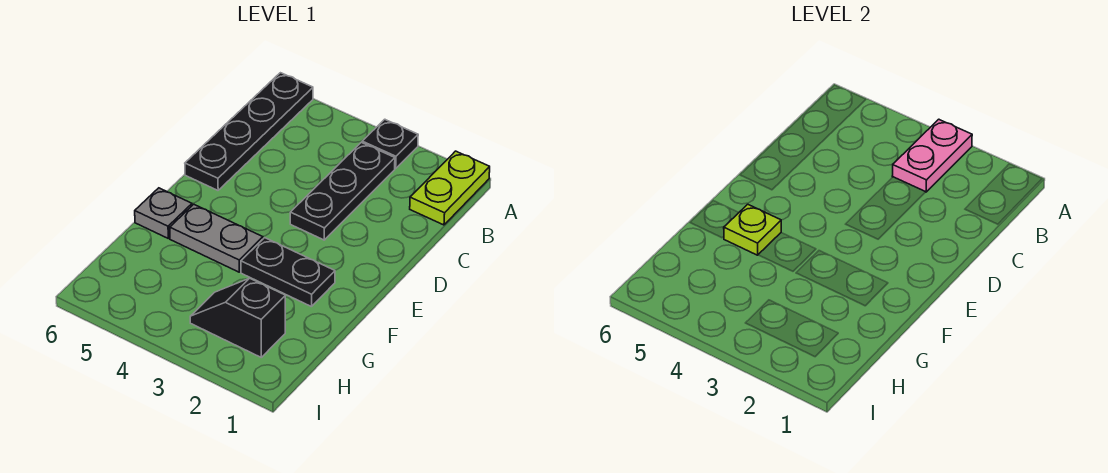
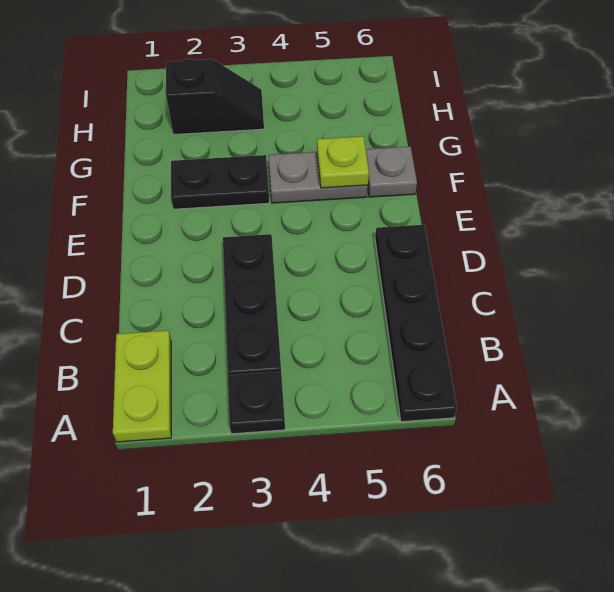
pink plate A3:B3 level 2 -> none

